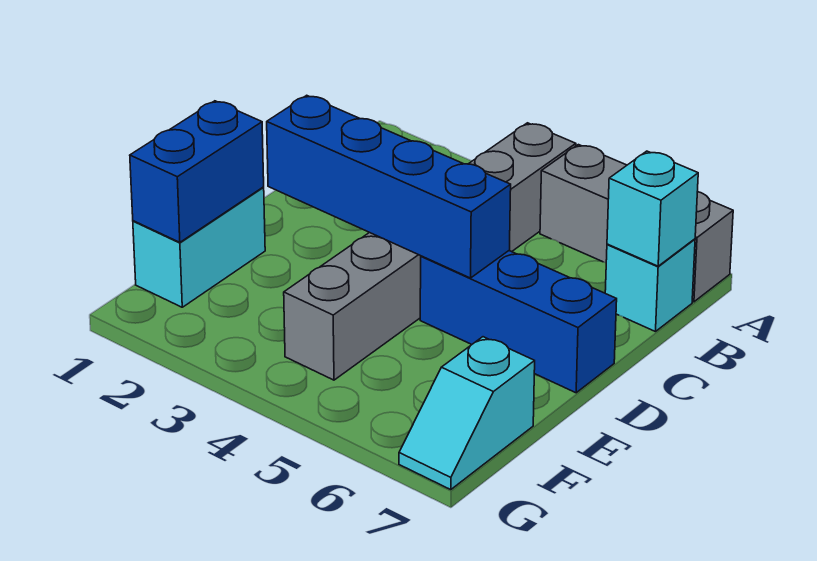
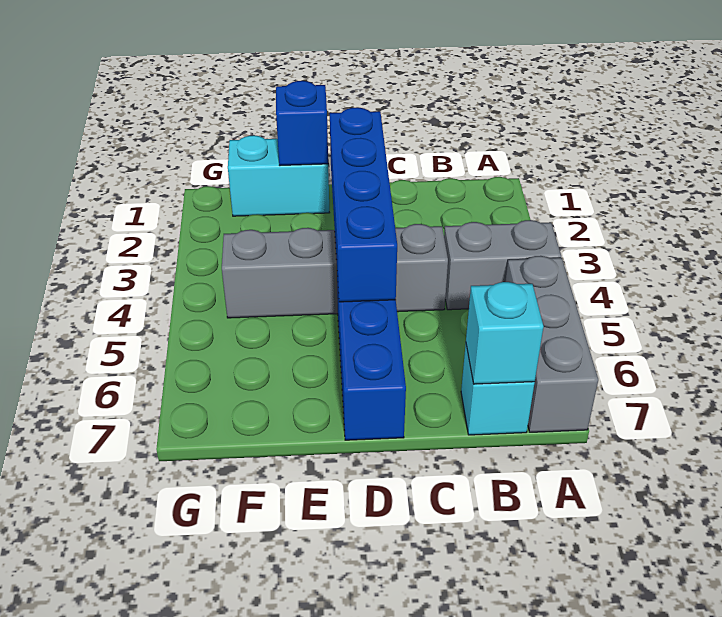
blue brick E1:F1 level 2 -> blue brick E1 level 2
cyan slope F7:G7 level 1 top F -> none

